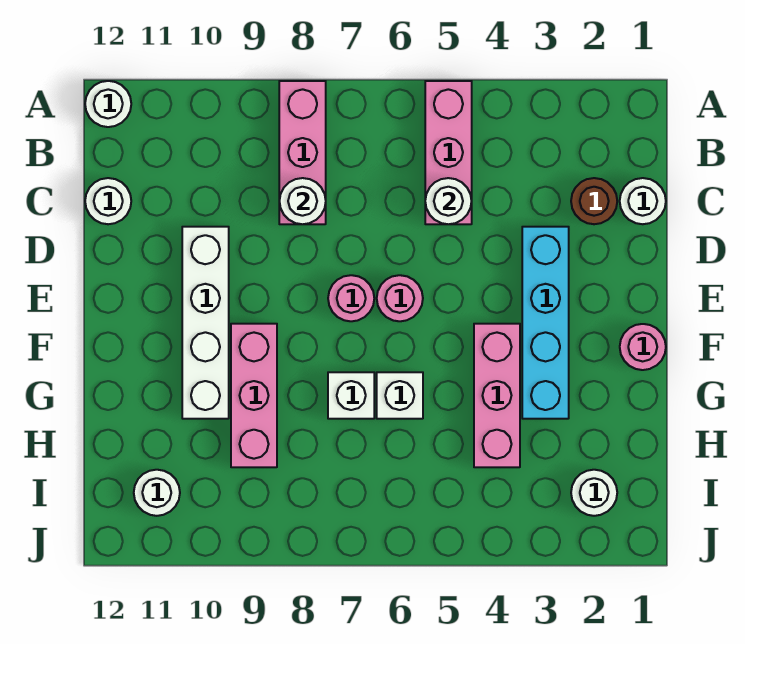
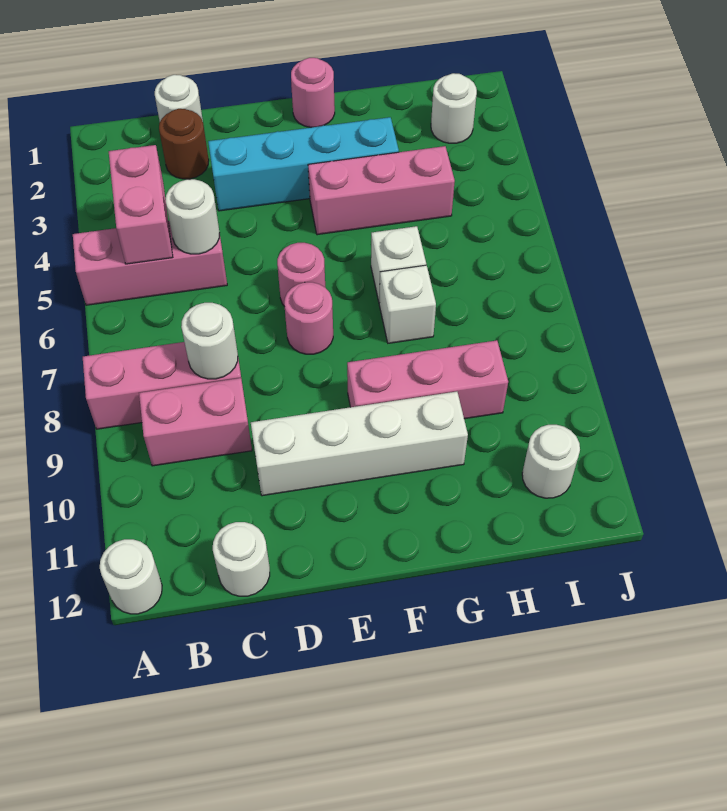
none -> pink brick B4:B5 level 2
none -> pink brick B9:C9 level 1

